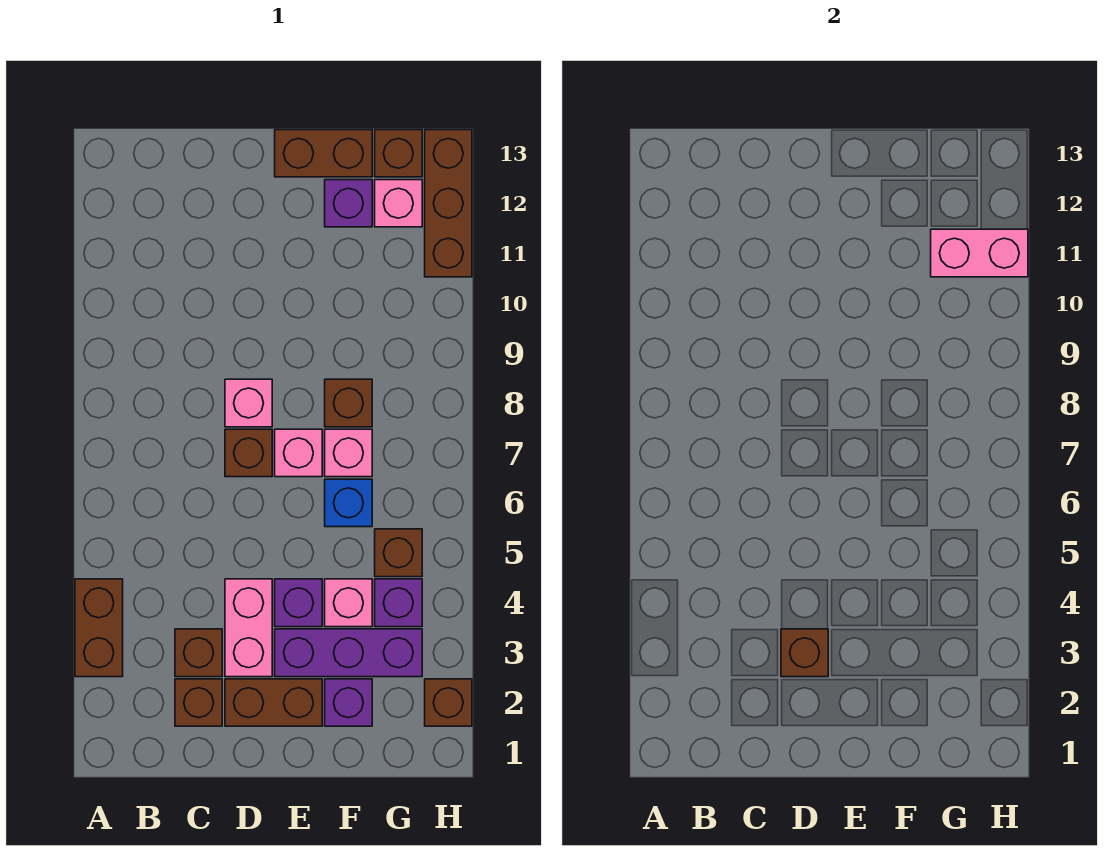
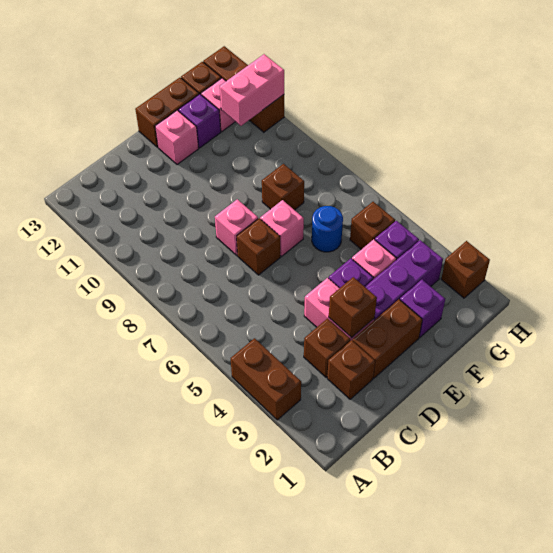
blue brick F6 level 1 -> blue round brick F6 level 1
pink brick F7 level 1 -> pink brick E12 level 1

